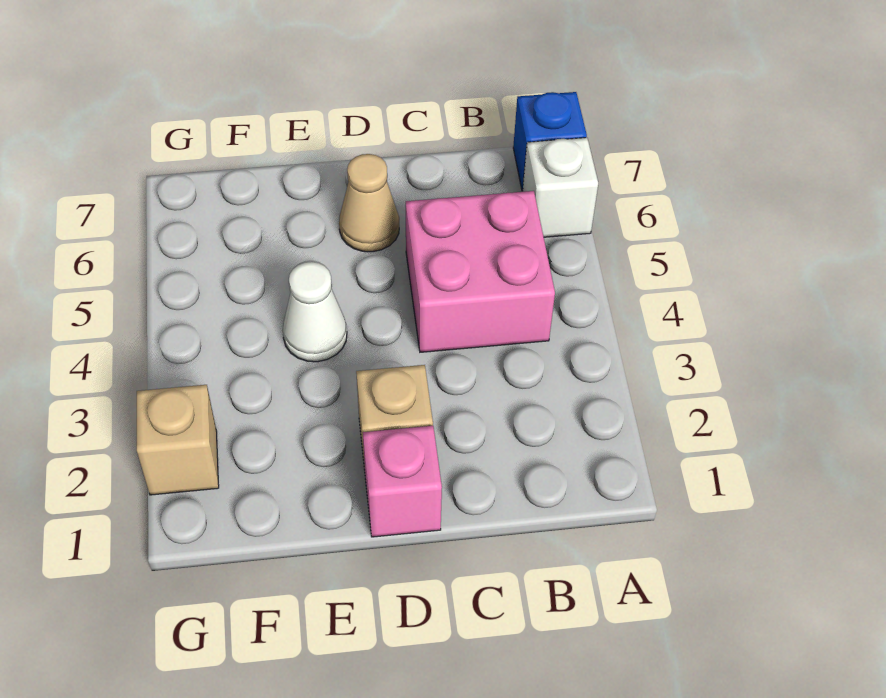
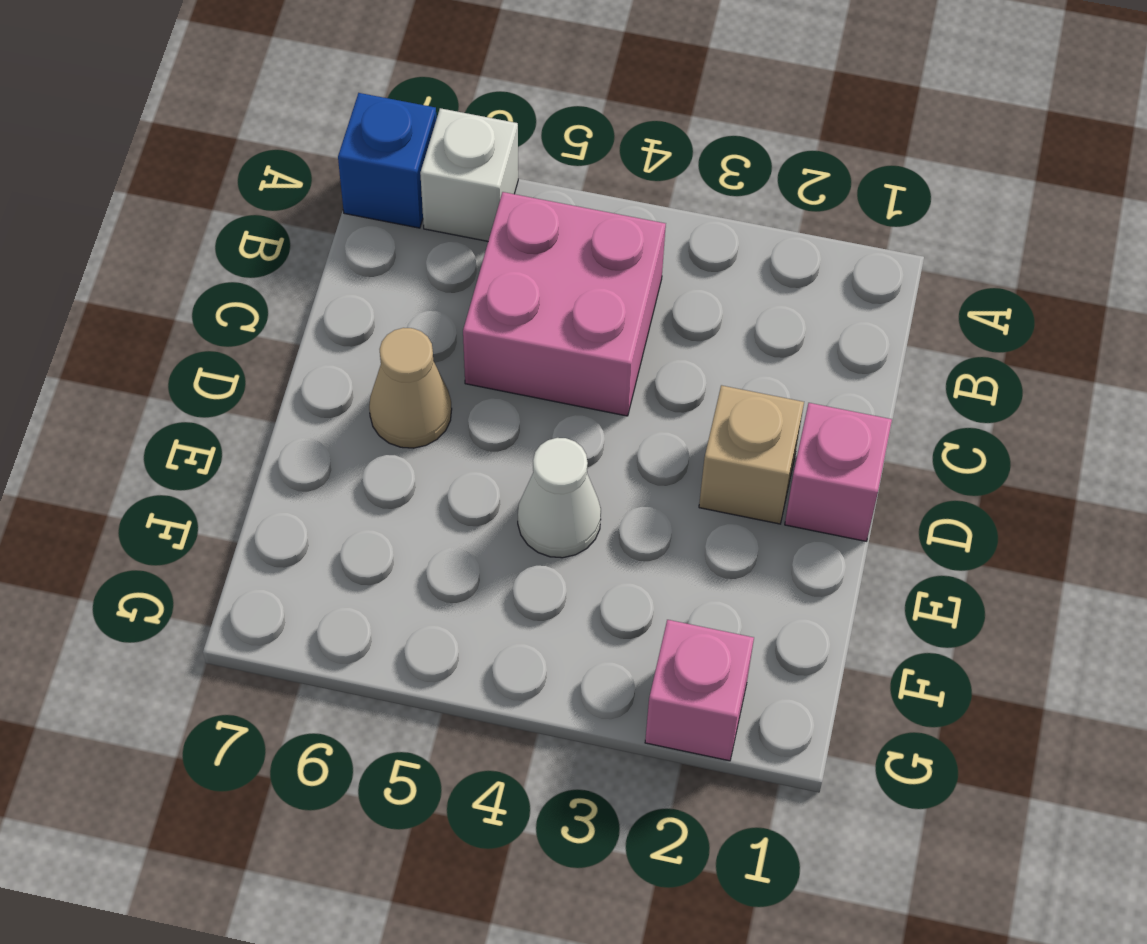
tan brick G2 level 1 -> pink brick G2 level 1

